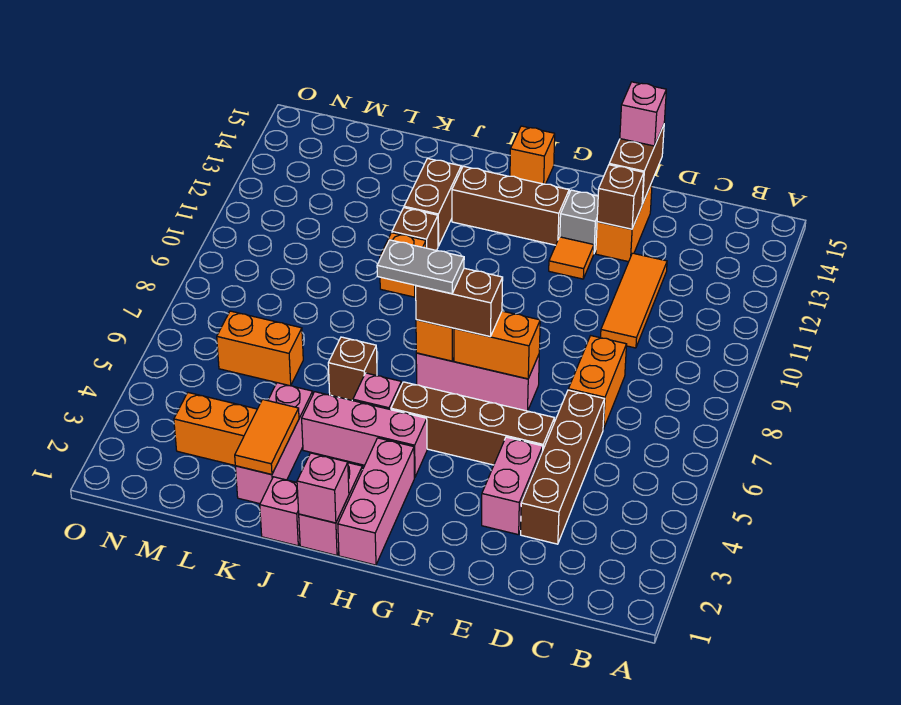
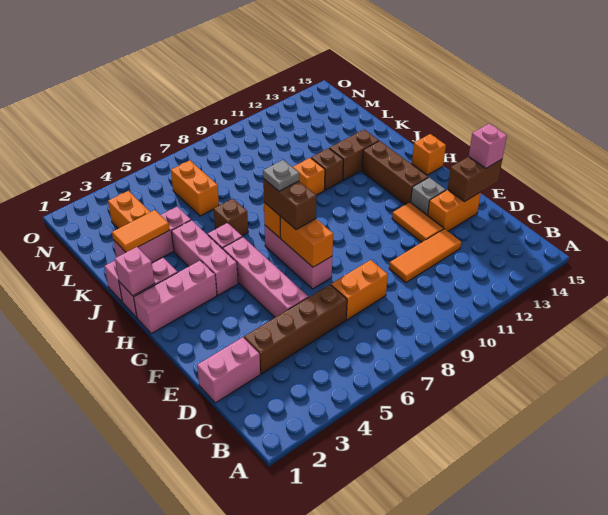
pink brick E3:E4 level 1 -> pink brick D1:D2 level 1
brown brick E5:H5 level 1 -> pink brick E5:H5 level 1
brown brick E13 level 2 -> none
orange tile F12 level 1 -> orange tile E12:F12 level 1
grey plate H7:I7 level 4 -> grey plate H7 level 4

